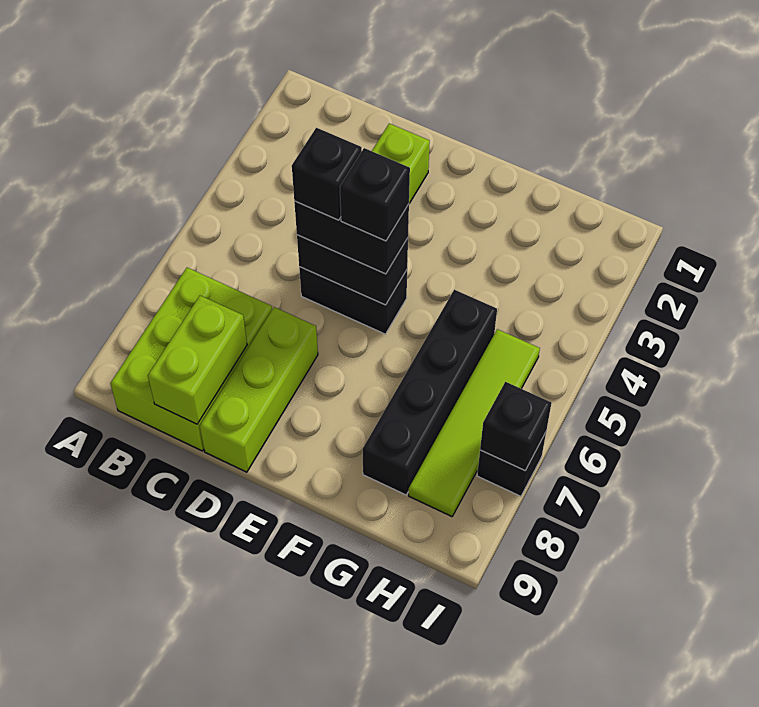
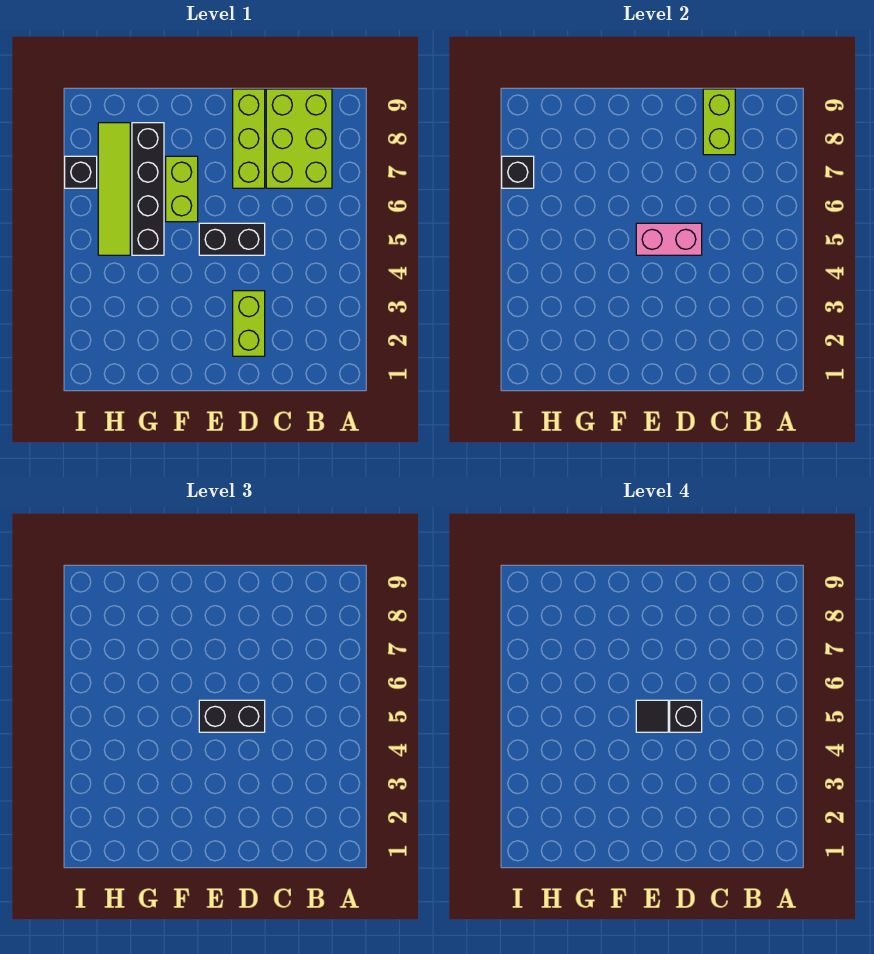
black brick D5:E5 level 2 -> pink brick D5:E5 level 2
black brick E5 level 4 -> black tile E5 level 4
none -> lime brick F6:F7 level 1

